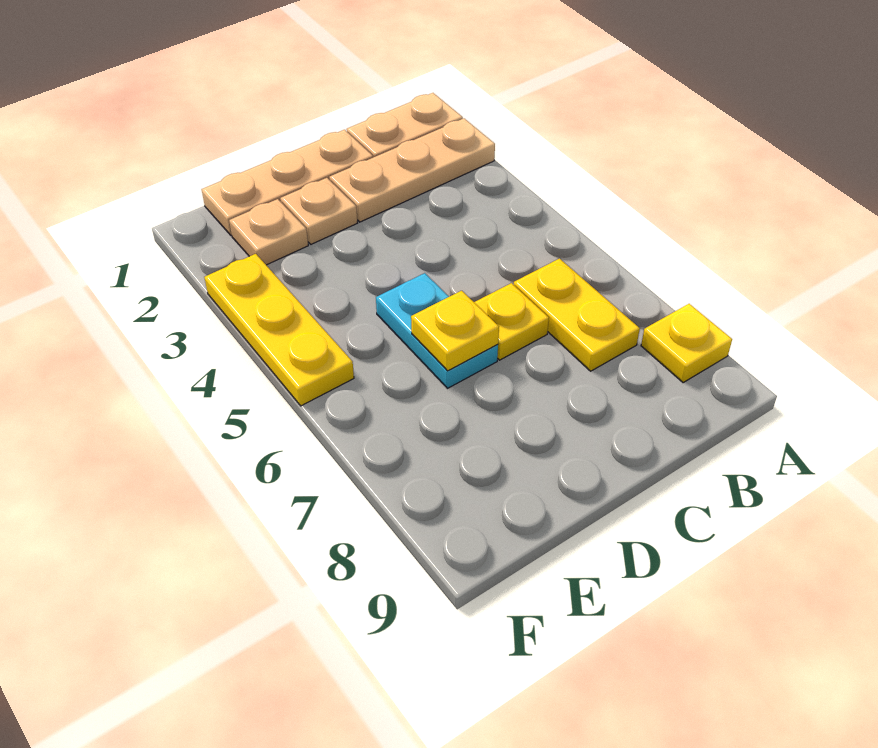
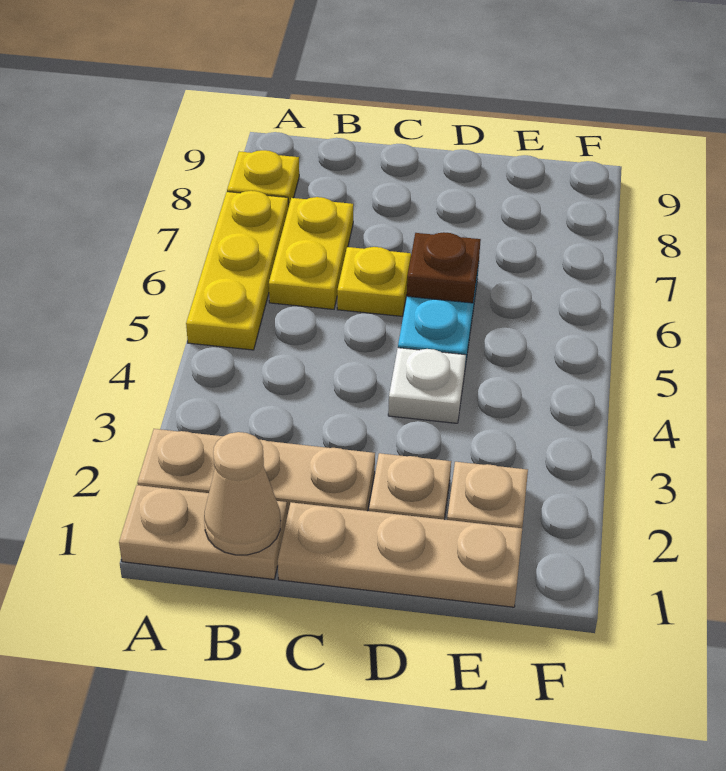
none -> tan cone B1 level 2
none -> white plate D4 level 1
yellow plate D6 level 2 -> brown plate D6 level 2
yellow plate F3:F5 level 1 -> yellow plate A5:A7 level 1

